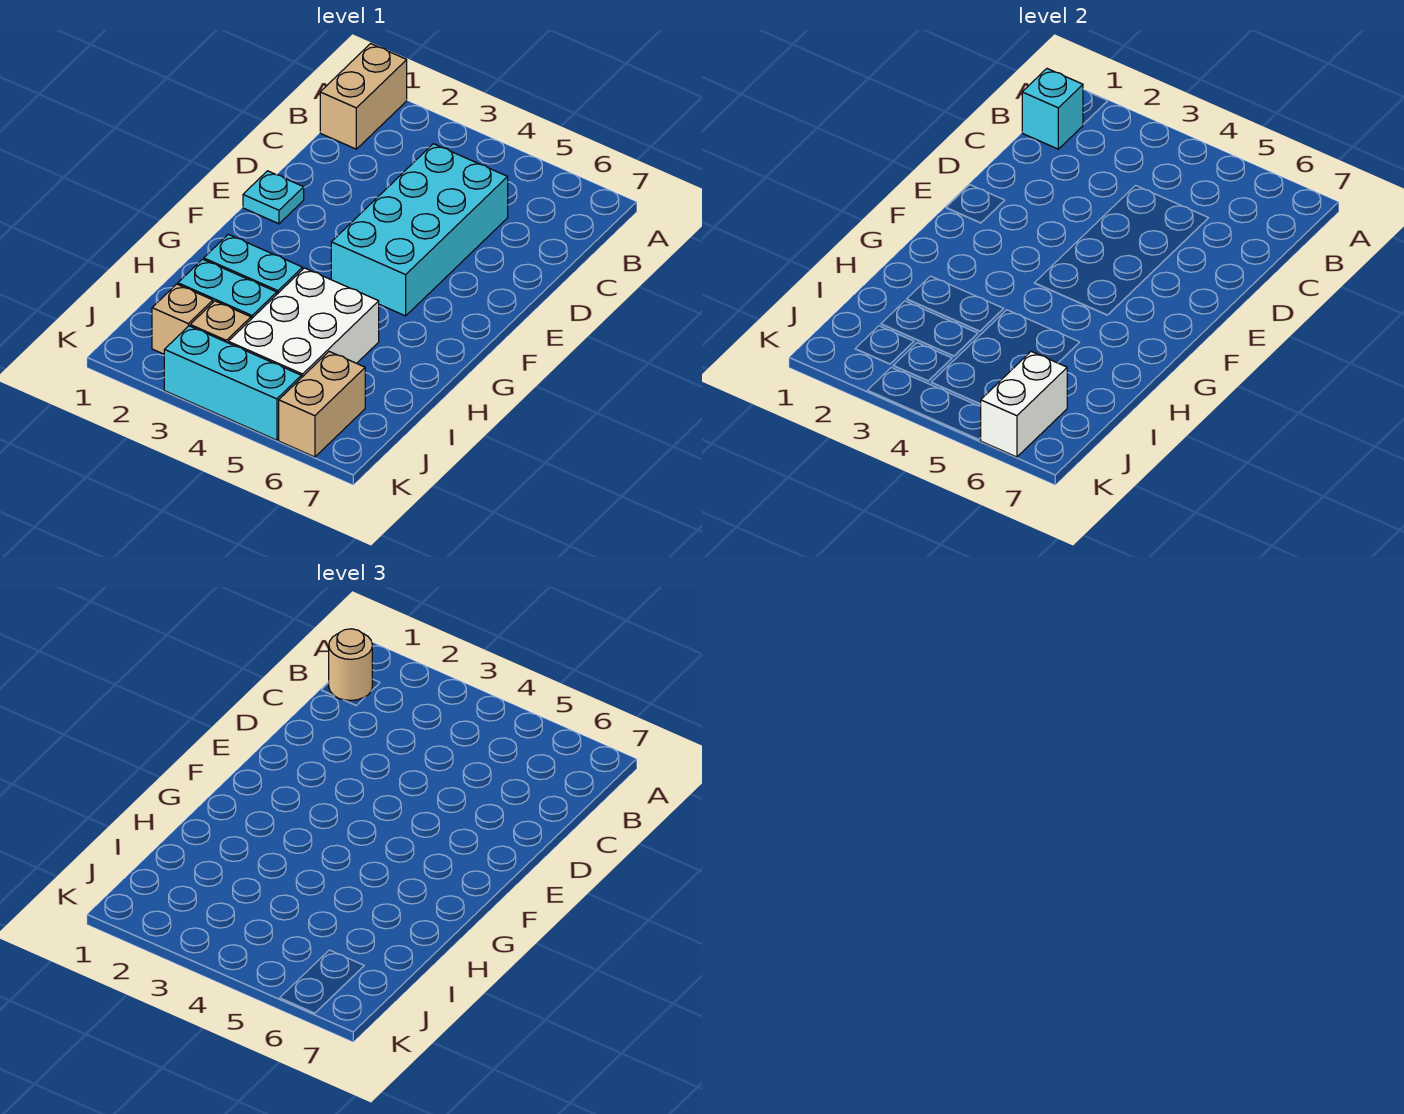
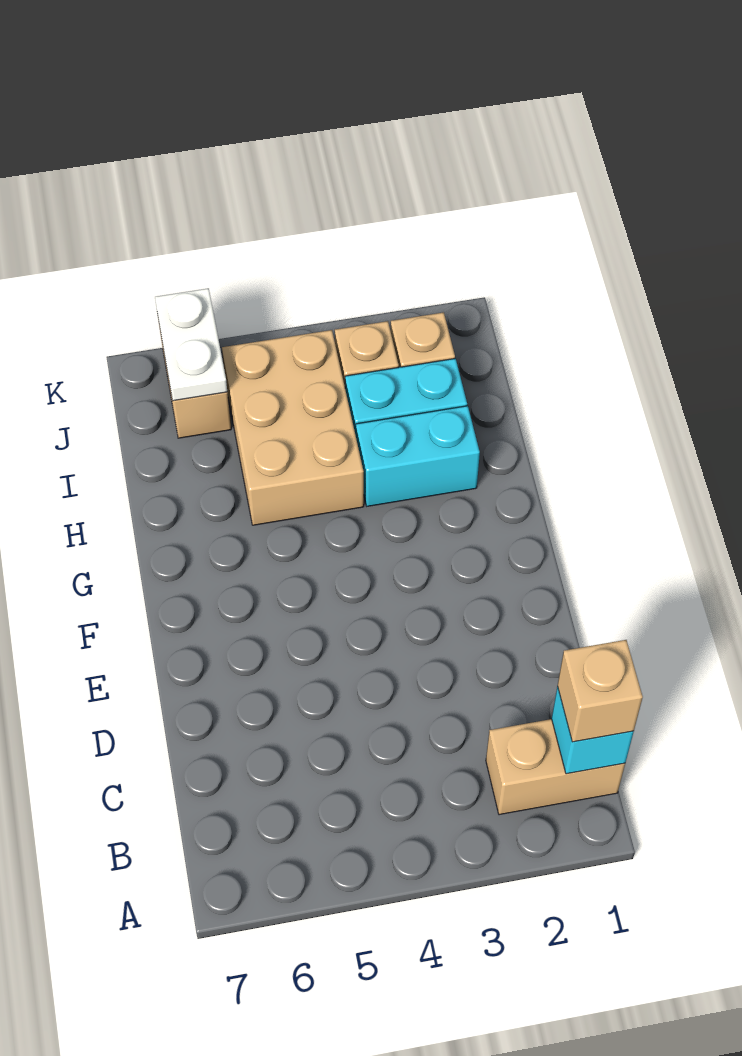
tan brick A1:B1 level 1 -> tan brick B1:B2 level 1
tan round brick B1 level 3 -> tan brick B1 level 3
cyan brick C4:F5 level 1 -> none
cyan plate E1 level 1 -> none
white brick H4:J5 level 1 -> tan brick H4:J5 level 1
white brick J6:K6 level 2 -> white plate J6:K6 level 2
cyan brick K3:K5 level 1 -> none

